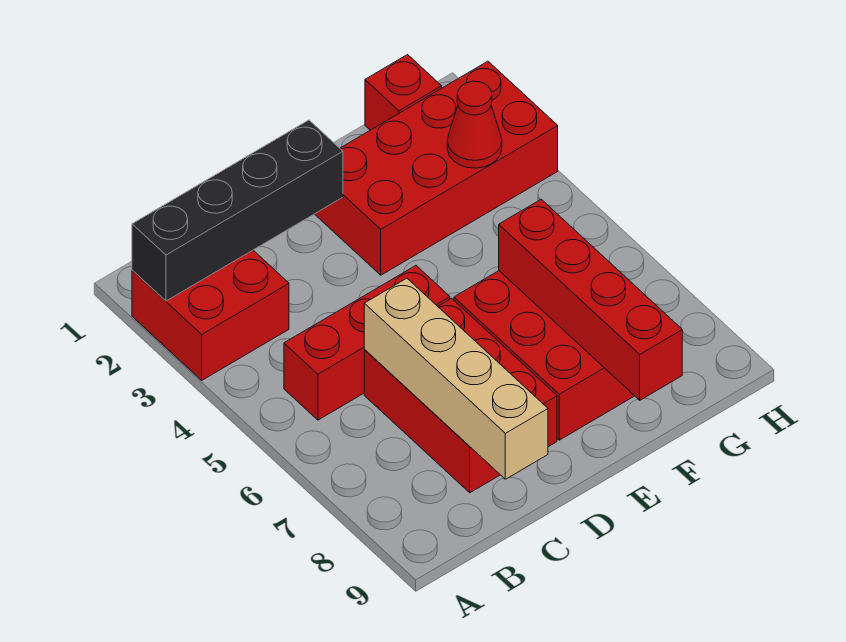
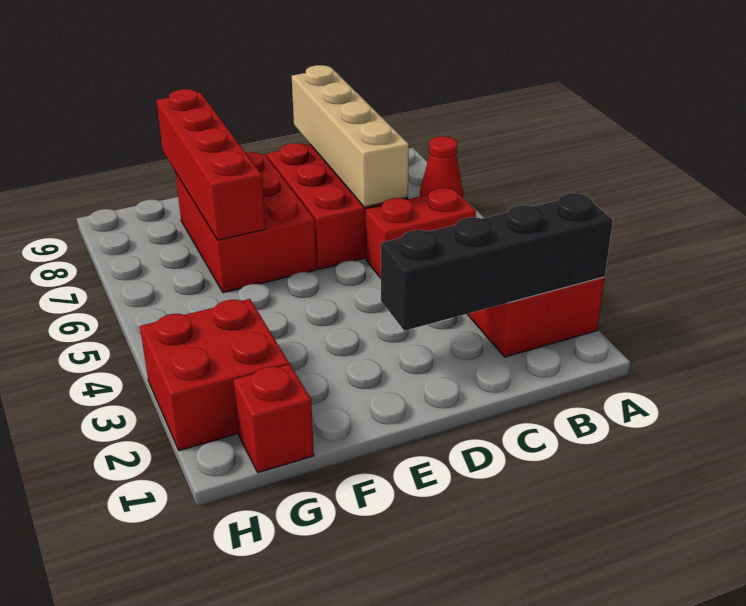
red brick B5:D5 level 1 -> red brick B5:C5 level 1
red brick E2:H3 level 1 -> red brick G2:H3 level 1
red cone G3 level 2 -> red cone A7 level 1

